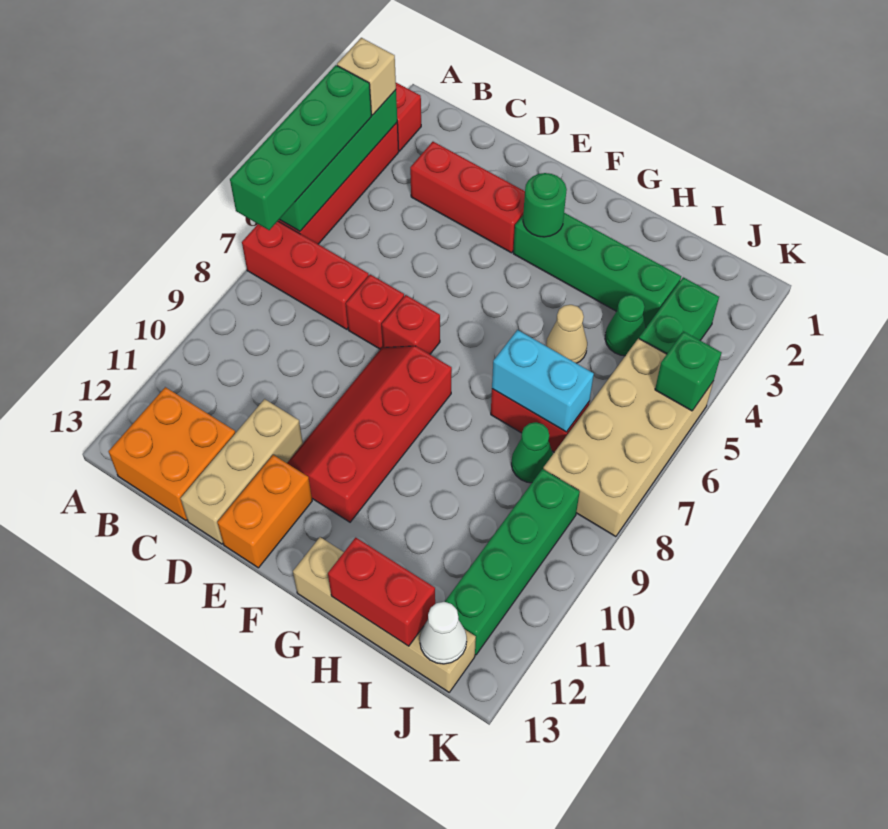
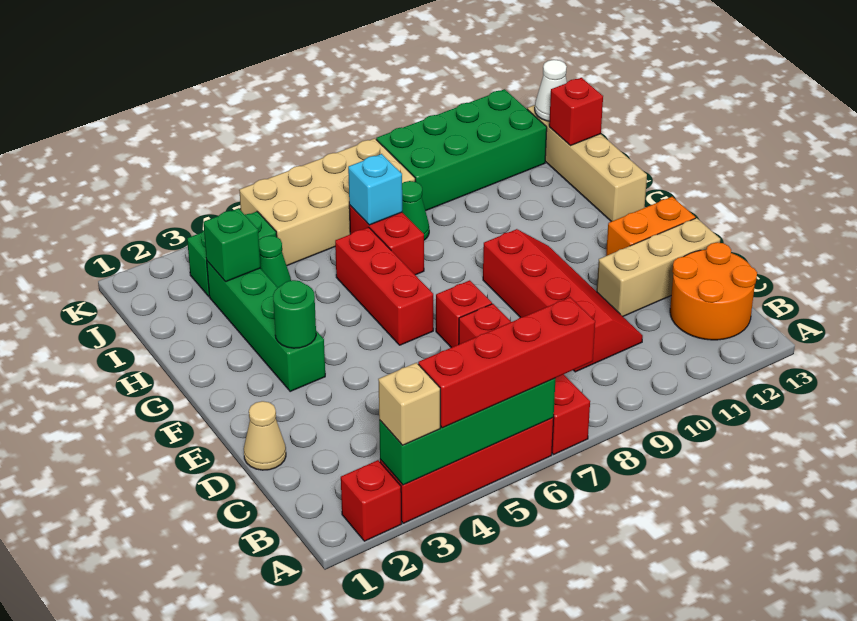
green brick A4:A7 level 3 -> red brick A4:A7 level 3
orange brick B12:C13 level 1 -> orange round brick B12:C13 level 1
red brick C3:E3 level 1 -> red brick F6:H6 level 1
red slope E8:F11 level 1 top F -> red slope C9:F10 level 1 top 9
tan cone H5 level 1 -> tan cone D1 level 1
cyan brick H7:I7 level 2 -> cyan brick I7 level 2
red brick H13:I13 level 2 -> red brick I13 level 2
green brick J9:J12 level 1 -> green brick J9:K12 level 1
green brick K5 level 2 -> green brick I3 level 2

